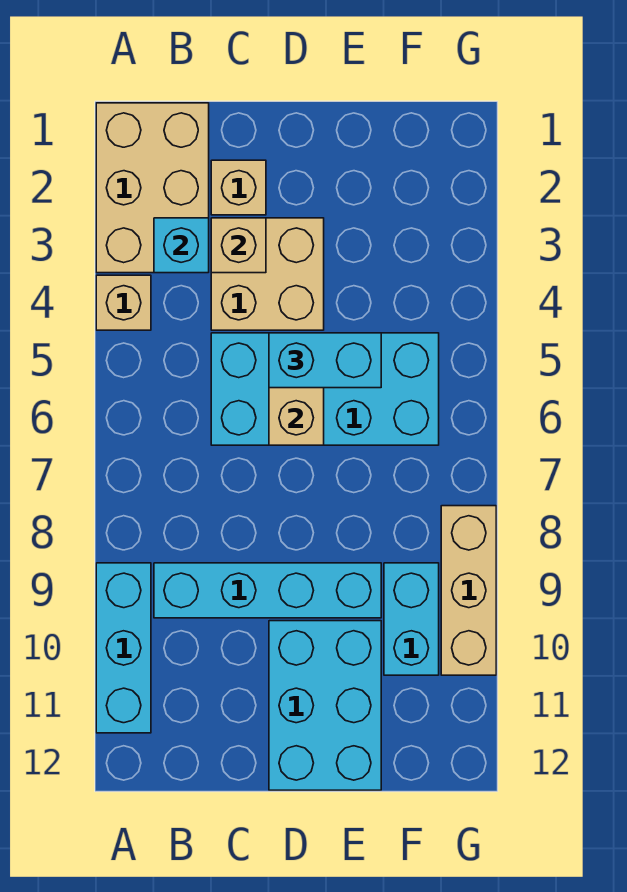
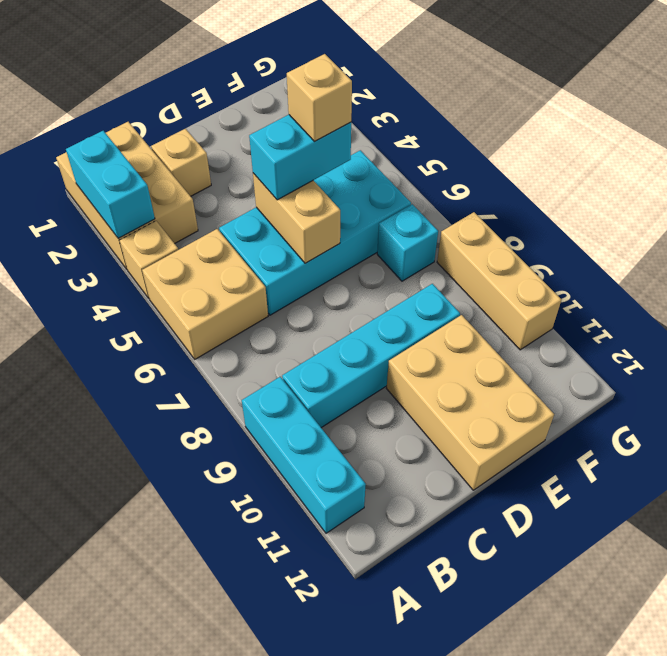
cyan brick B3 level 2 -> cyan brick F7 level 1
tan brick C3:D4 level 1 -> tan brick A5:B6 level 1
tan brick C3 level 2 -> tan brick E5 level 4
cyan brick D10:E12 level 1 -> tan brick D10:E12 level 1
cyan brick F9:F10 level 1 -> cyan brick A2:A3 level 2

